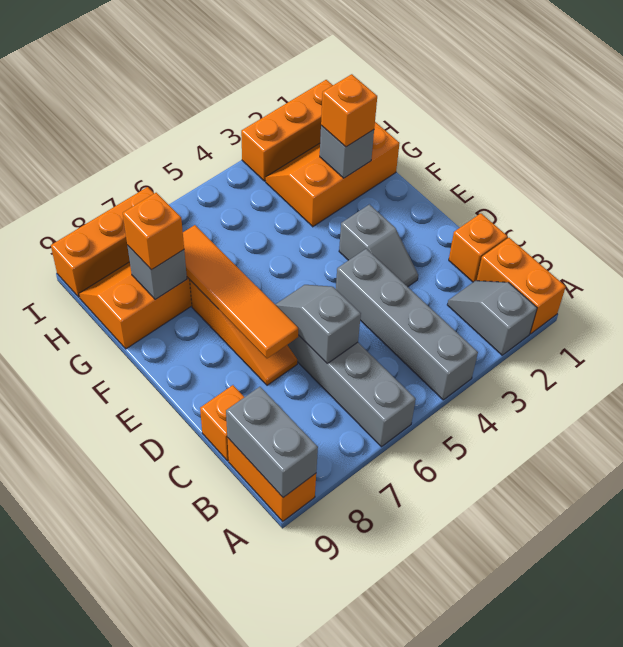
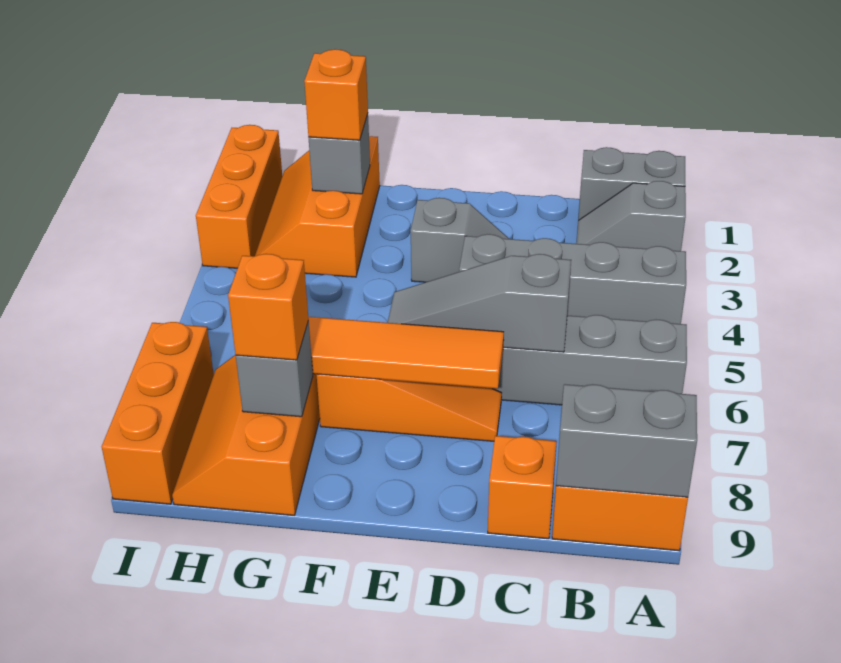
orange brick A1:B1 level 1 -> grey brick A1:B1 level 1
orange brick C1 level 1 -> none
grey slope C6:D6 level 2 top C -> grey slope C6:E6 level 2 top C

